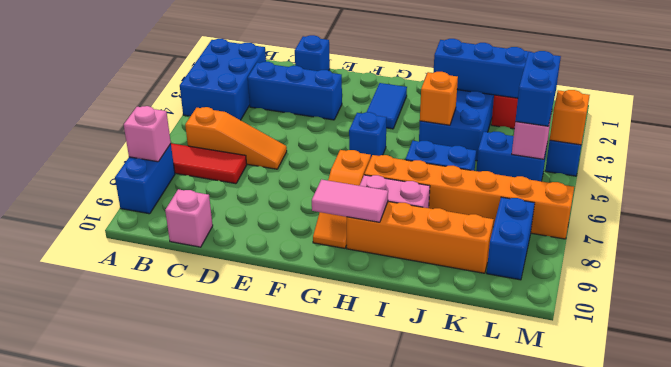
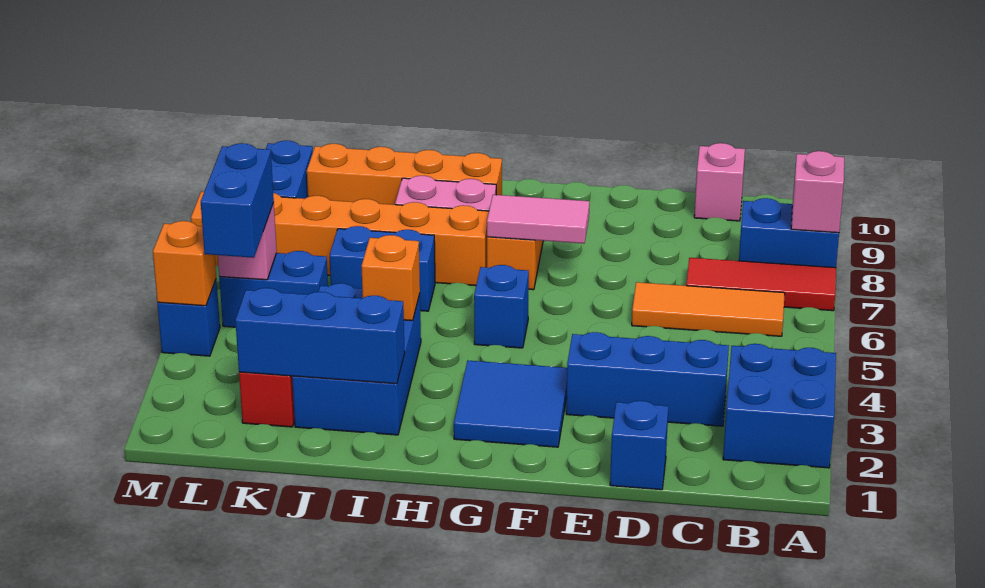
blue brick A2:B4 level 1 -> blue brick A2:B3 level 1
blue brick A8:A9 level 1 -> blue brick A8:B8 level 1
orange slope B6:D6 level 1 top B -> orange tile B6:D6 level 1
blue tile G2:G3 level 1 -> blue tile F2:G3 level 1
pink tile G9:H9 level 2 -> pink tile F7:G7 level 2

